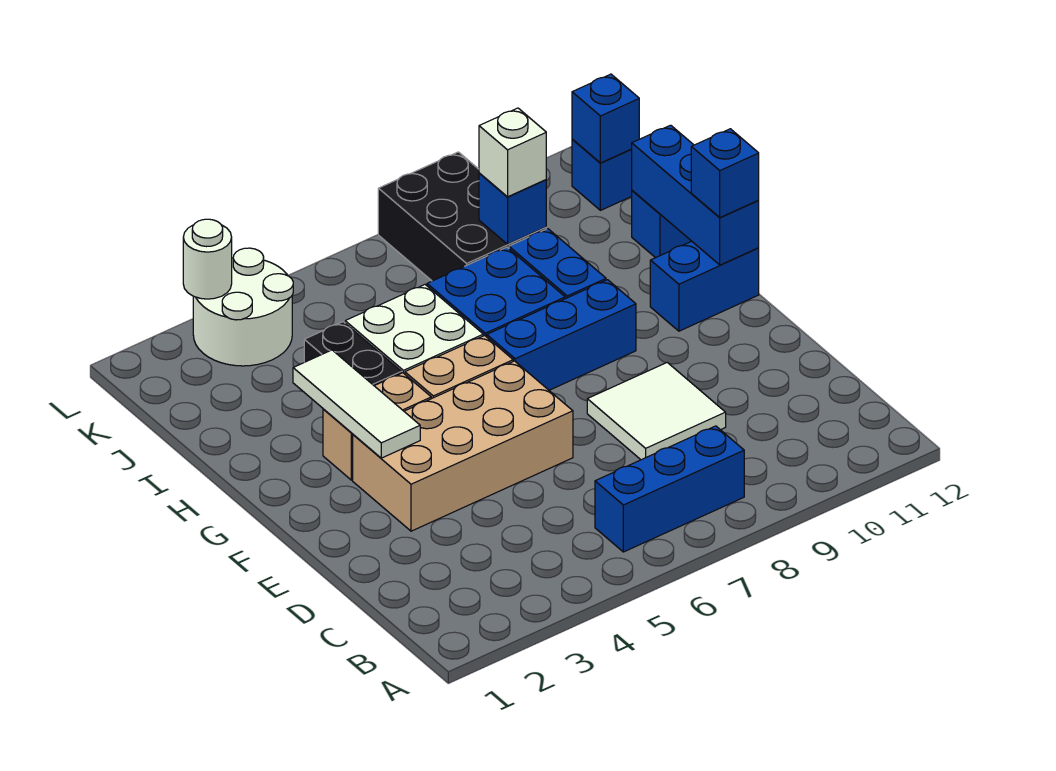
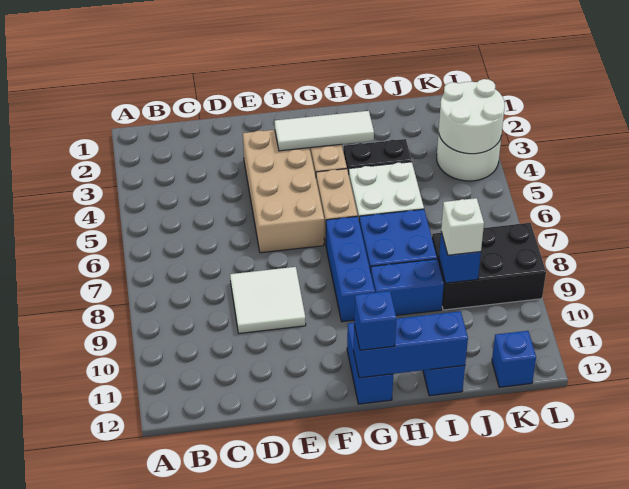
blue brick B6:B8 level 1 -> none
blue brick K12 level 2 -> none
white round brick L3 level 2 -> white round brick K3:L4 level 2

